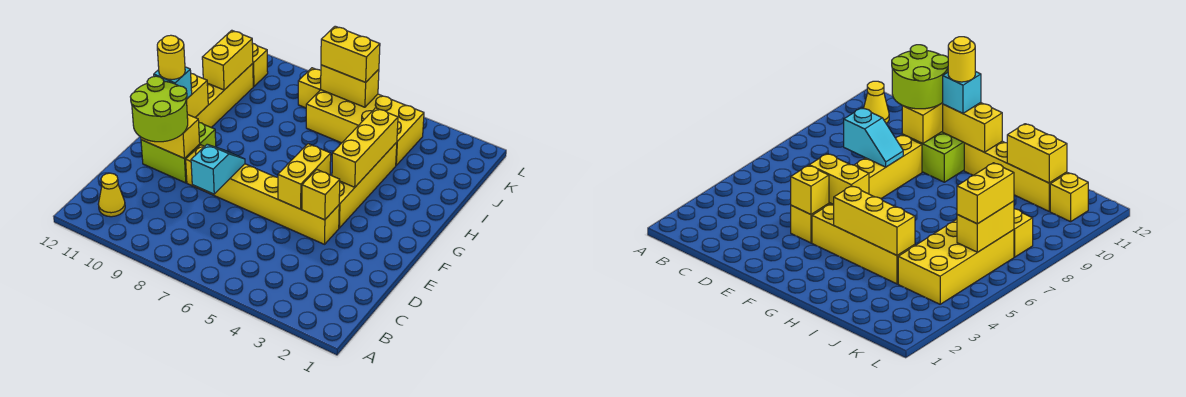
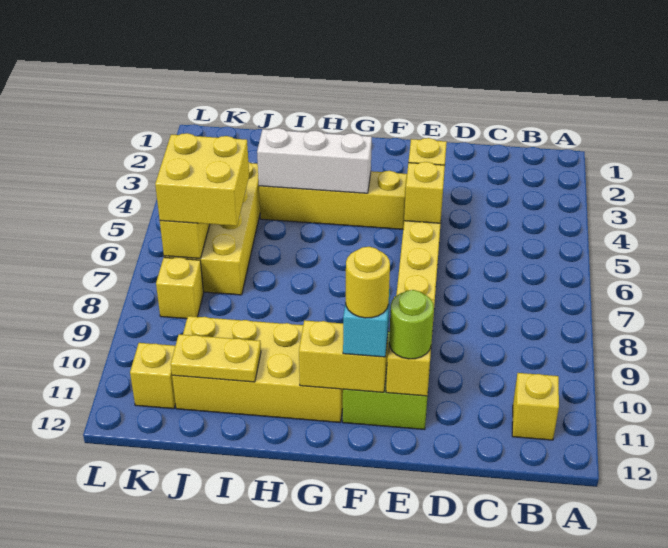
yellow cone B11 level 1 -> yellow brick B11 level 1
cyan slope D8:E8 level 2 top D -> none
lime round brick D10:E11 level 3 -> lime round brick E11 level 3
yellow brick E5:F5 level 2 -> yellow brick E5 level 2
yellow brick G4:I4 level 2 -> white brick G4:I4 level 2
yellow brick G11:J11 level 1 -> yellow brick G10:J11 level 1
yellow brick I11:J11 level 2 -> yellow plate I11:J11 level 2
yellow brick K6:K7 level 3 -> yellow brick J6:K7 level 3

